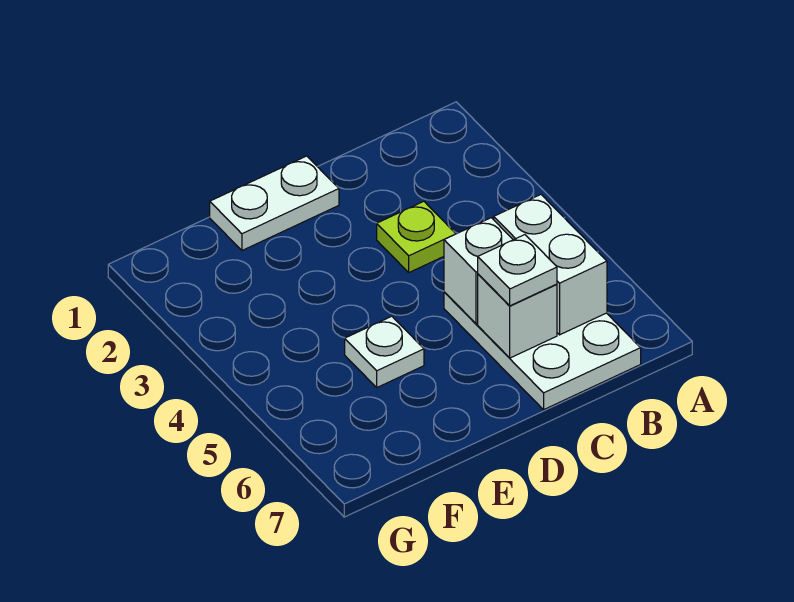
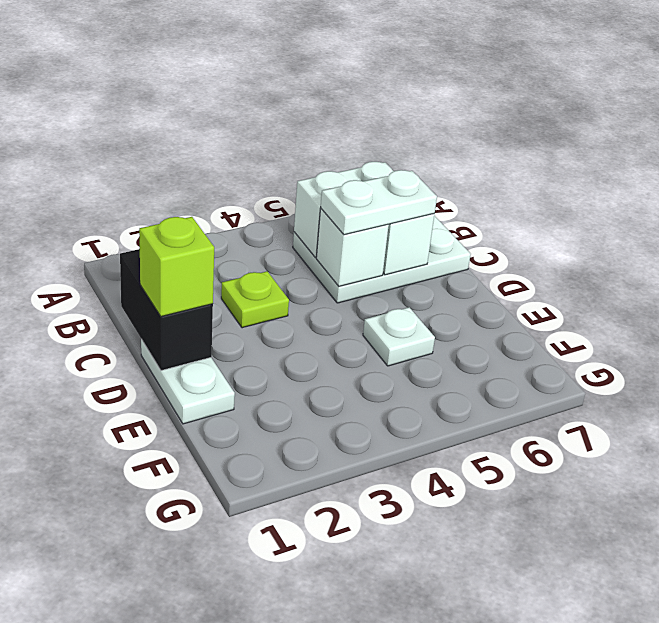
none -> black brick C1:D1 level 2
white plate C6 level 3 -> white plate C5:C6 level 3
none -> lime brick D1 level 3

